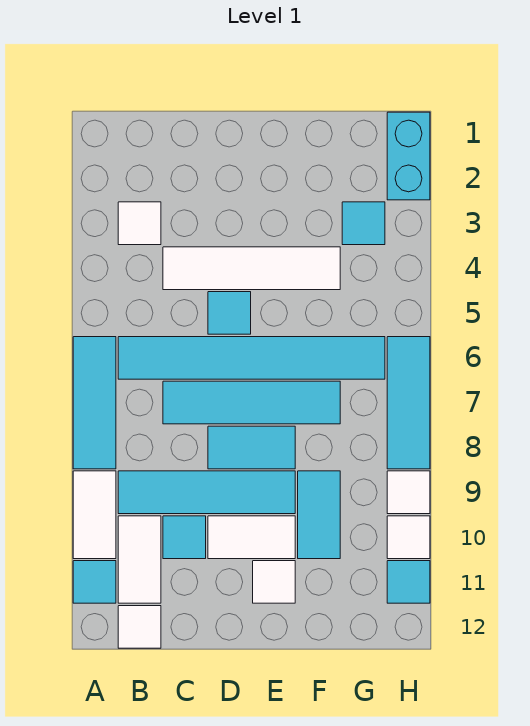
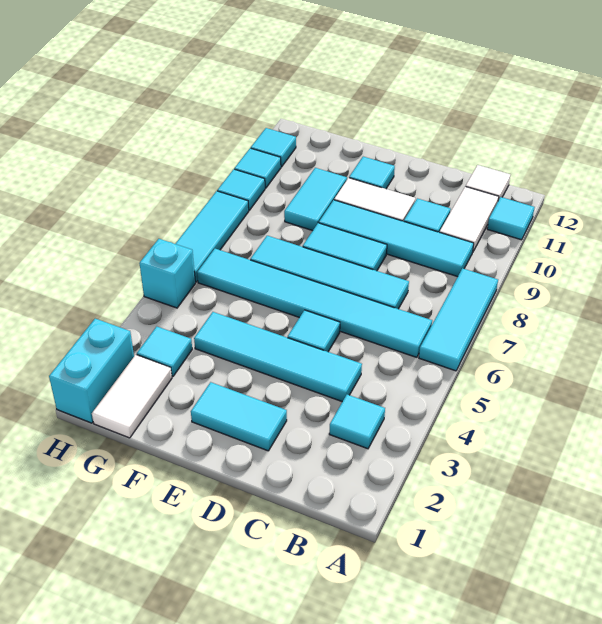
white tile A9:A10 level 1 -> white tile G1:G2 level 1
white tile B3 level 1 -> cyan tile B3 level 1
white tile C4:F4 level 1 -> cyan tile C4:F4 level 1
none -> cyan tile D2:E2 level 1
white tile E11 level 1 -> cyan tile E11 level 1
none -> cyan brick H5 level 1
white tile H9 level 1 -> cyan tile H9 level 1
white tile H10 level 1 -> cyan tile H10 level 1

